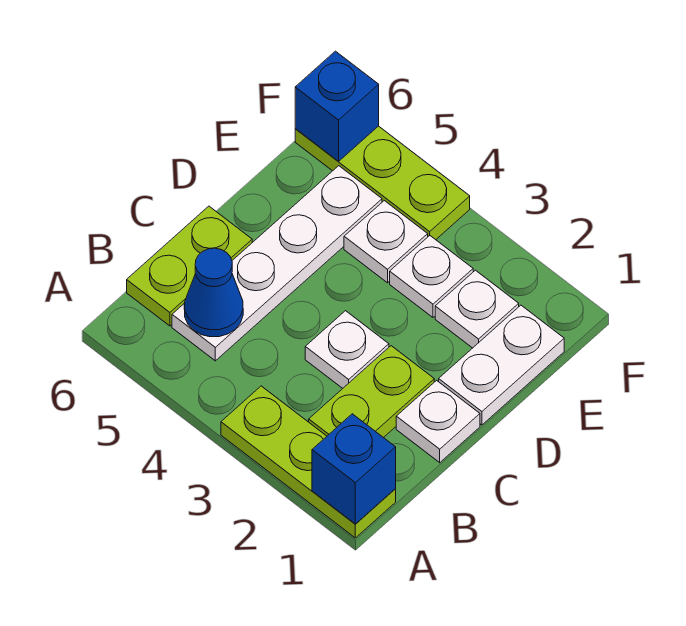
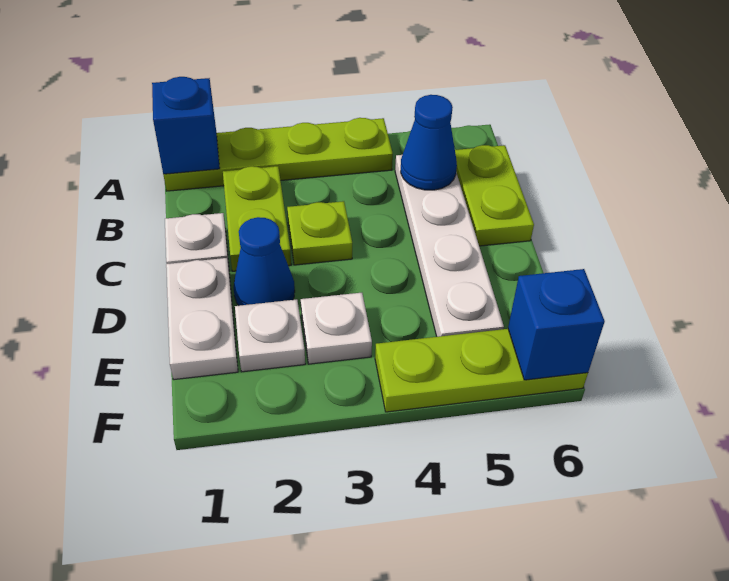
lime plate A1:A3 level 1 -> lime plate A1:A4 level 1
white plate C3 level 1 -> lime plate C3 level 1
none -> blue cone D2 level 1
white plate E4 level 1 -> none

